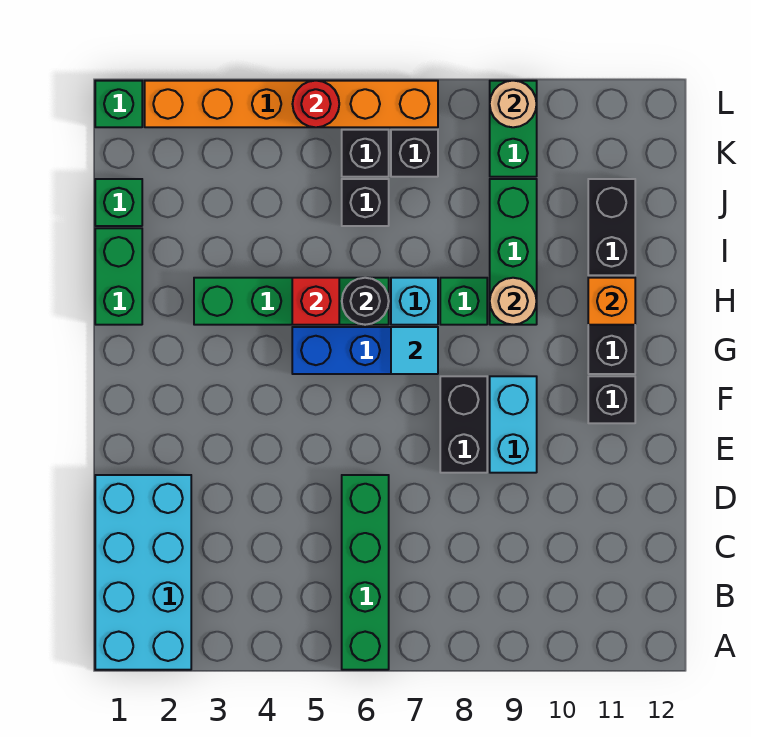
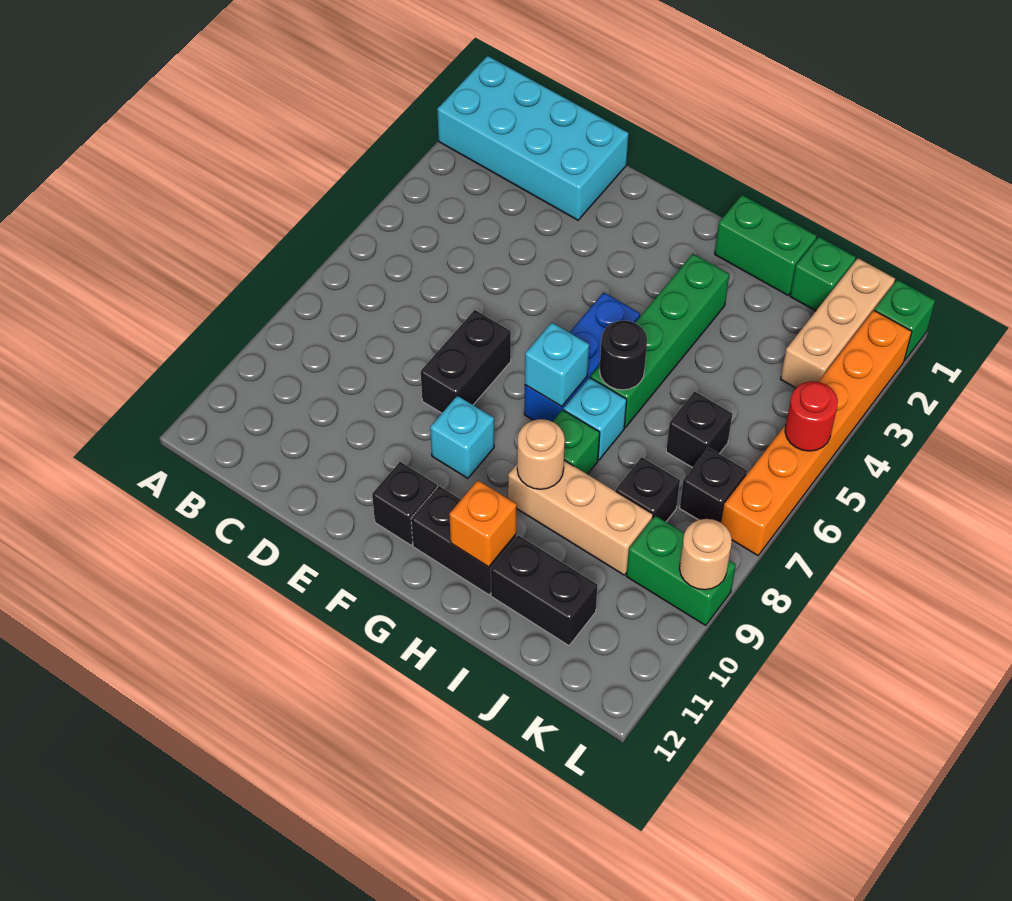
green brick A6:D6 level 1 -> none
black brick E8:F8 level 1 -> black brick E7:E8 level 1
cyan brick E9:F9 level 1 -> cyan brick F9 level 1
cyan tile G7 level 2 -> cyan brick G7 level 2
red brick H5 level 2 -> none
green brick H9:J9 level 1 -> tan brick H9:J9 level 1
none -> tan brick K1:K3 level 1
black brick K6 level 1 -> black brick J8 level 1

